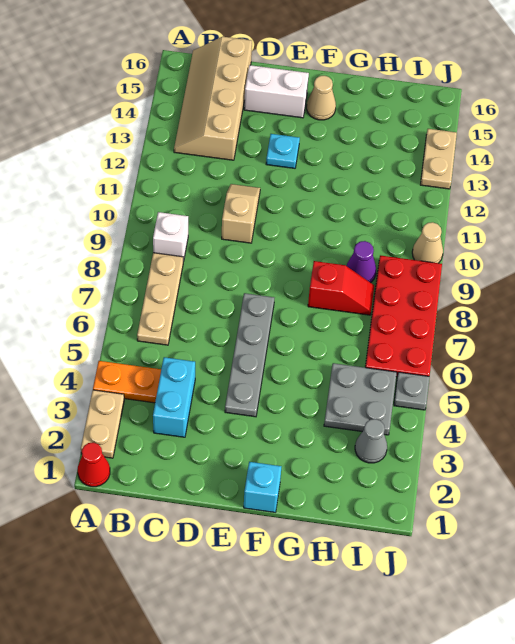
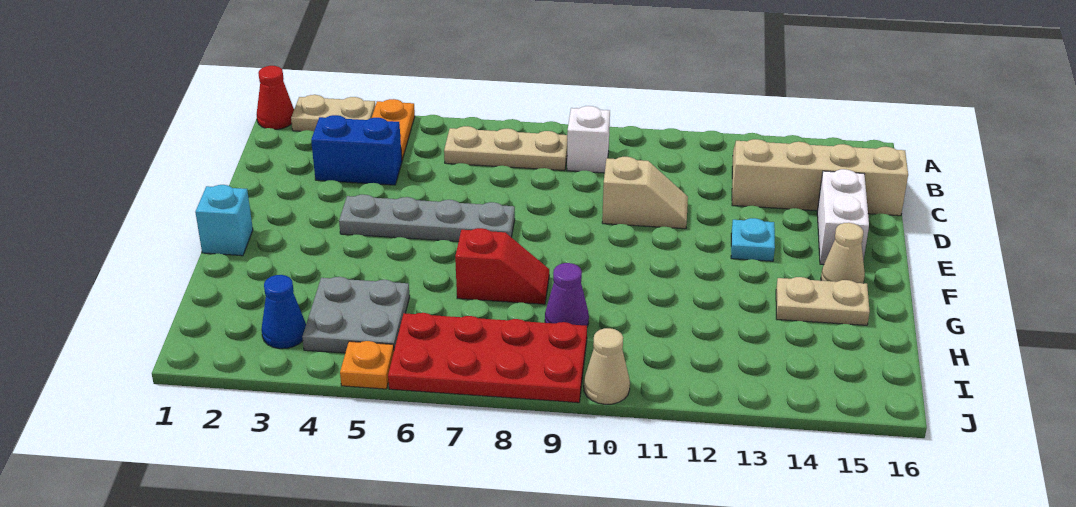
cyan brick C3:C4 level 1 -> blue brick C3:C4 level 1
red slope G8:H8 level 1 top G -> red slope G7:G8 level 1 top 7
grey cone I3 level 1 -> blue cone I3 level 1
grey plate J5 level 1 -> orange plate J5 level 1
tan plate J13:J14 level 1 -> tan plate G14:G15 level 1

